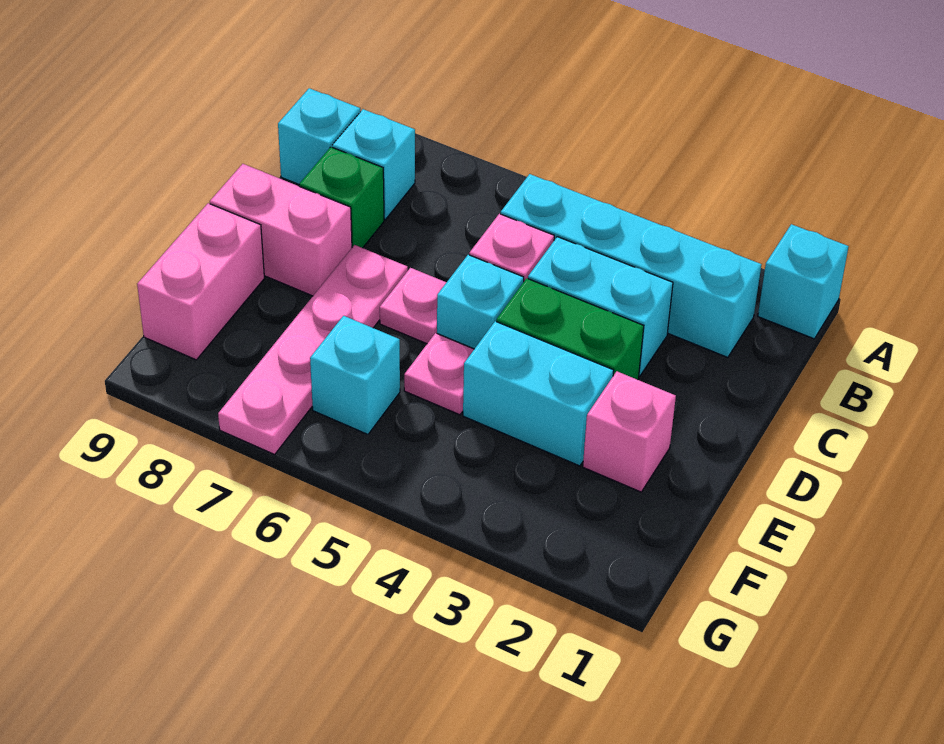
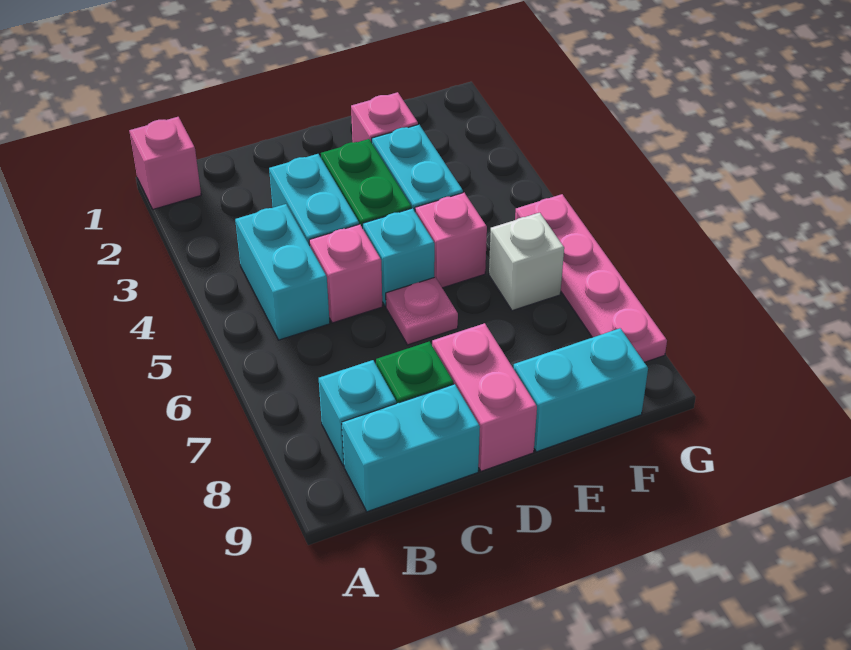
cyan brick A1 level 1 -> pink brick A1 level 1
cyan brick B2:B5 level 1 -> cyan brick B4:B5 level 1
cyan brick B9 level 1 -> cyan brick B9:C9 level 1
pink plate D7:G7 level 1 -> pink plate G5:G8 level 1
pink plate E5 level 1 -> pink brick E5 level 1
pink brick E9:F9 level 1 -> cyan brick E9:F9 level 1
cyan brick F6 level 1 -> white brick F6 level 1

